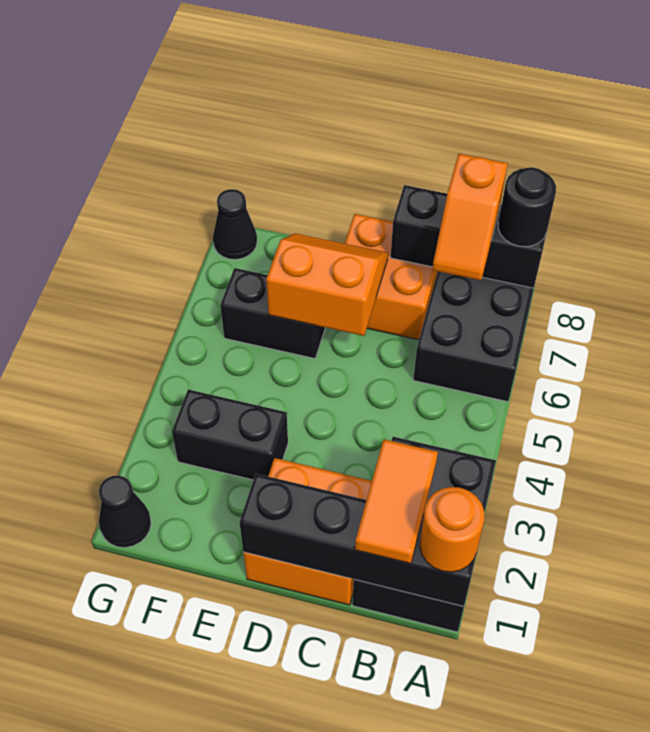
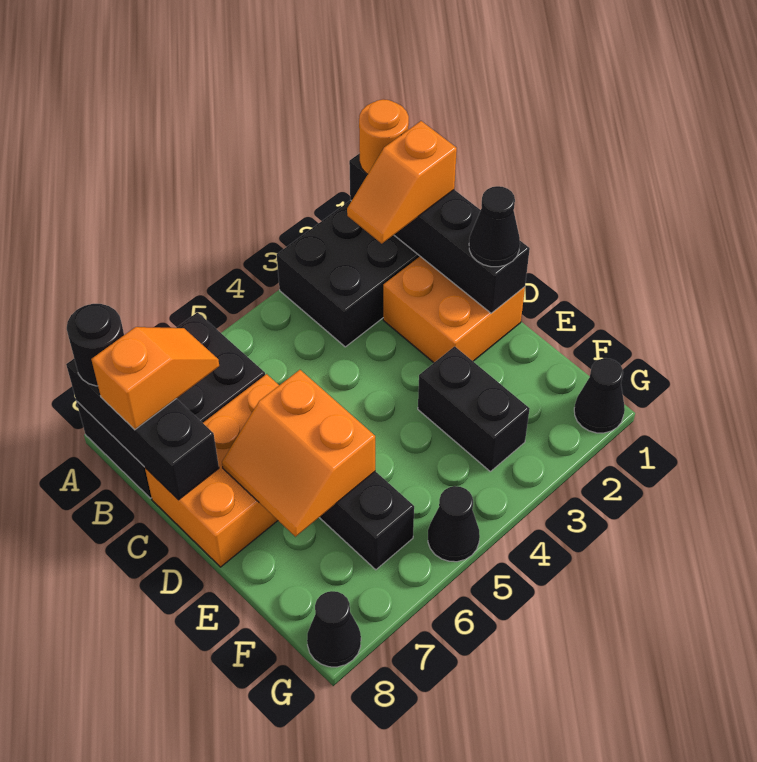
orange tile B1:B2 level 3 -> orange slope B1:B2 level 3 top 1
orange brick C7:D8 level 1 -> orange brick C6:D8 level 1
none -> black cone D1 level 3
none -> black cone G5 level 1

